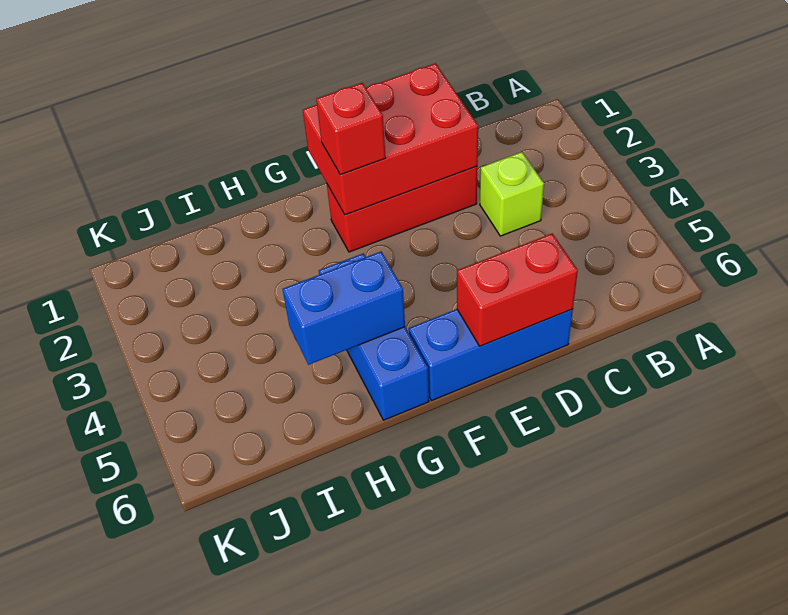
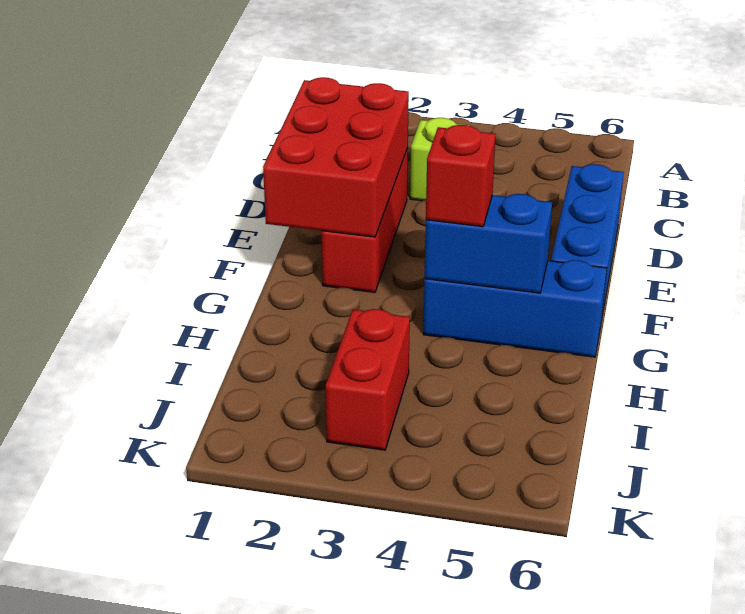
red brick D6:E6 level 2 -> red brick I3:J3 level 1
red brick F2 level 3 -> red brick G4 level 3
blue brick G5:H5 level 2 -> blue brick G4:G5 level 2

